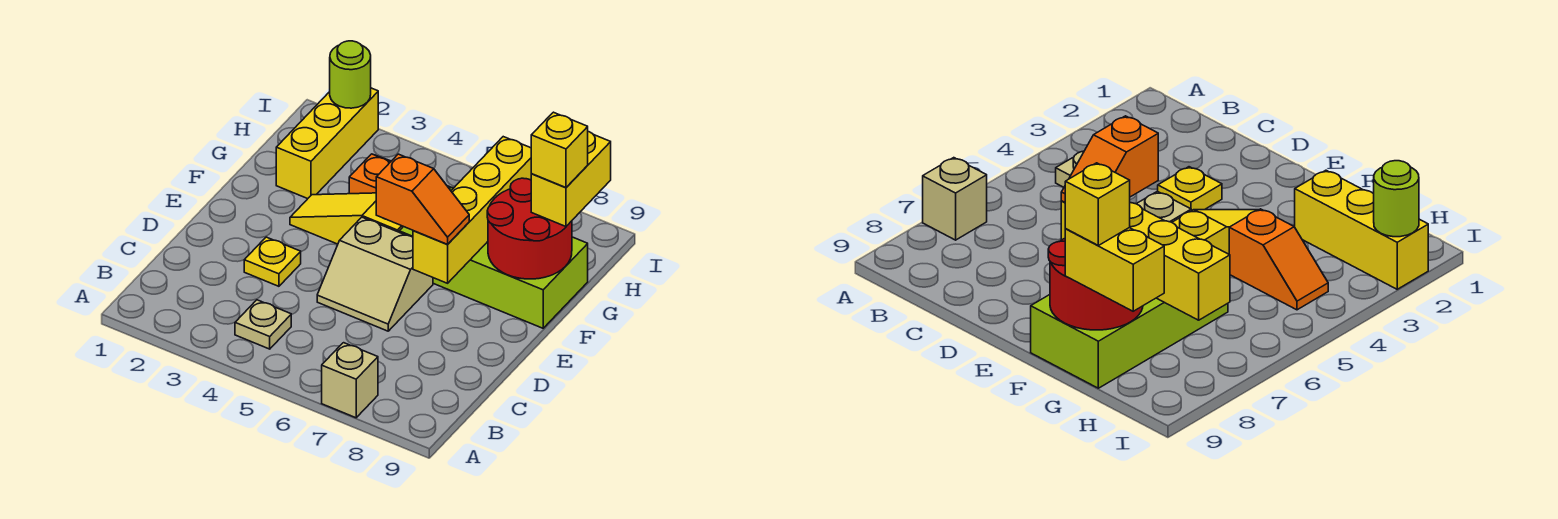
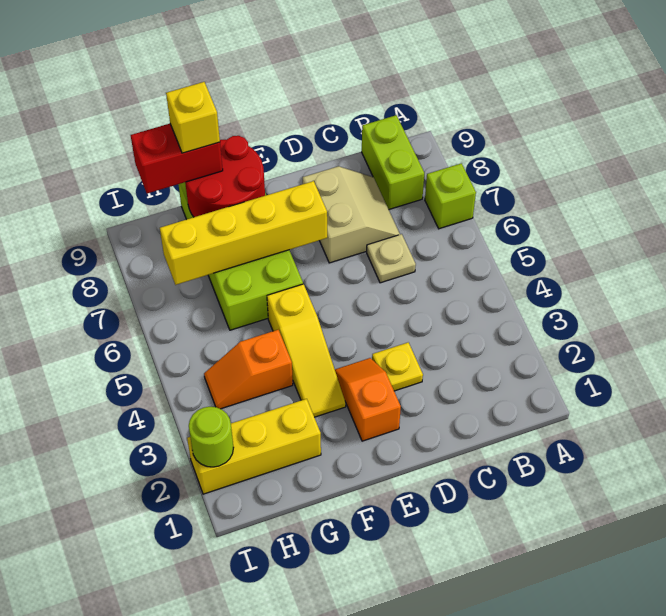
tan brick A7 level 1 -> lime brick A7 level 1
tan plate B4 level 1 -> tan plate C6 level 1
none -> lime brick B8:B9 level 1
tan slope D5:E6 level 1 top E -> tan slope C7:D8 level 1 top D
orange slope E6:E7 level 3 top 6 -> orange slope E2:E3 level 1 top 2
yellow brick G9:H9 level 3 -> red brick G9:H9 level 3

